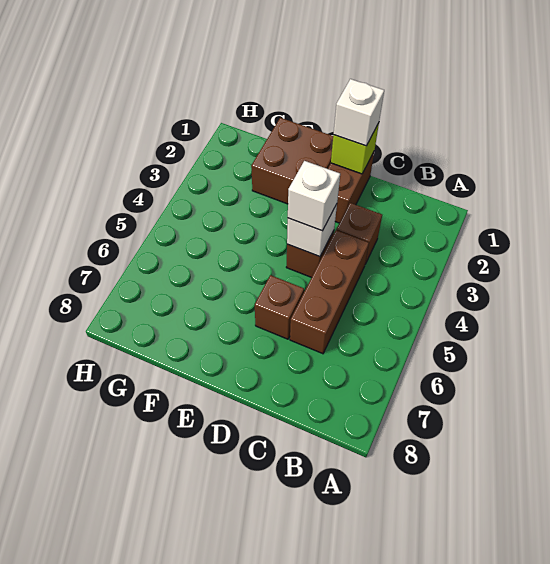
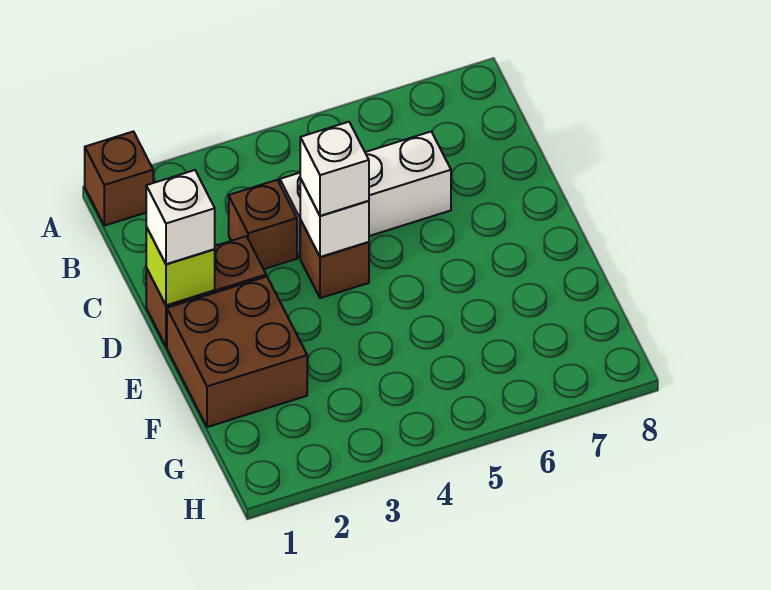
brown brick C4:C6 level 1 -> white brick C4:C6 level 1
brown brick D6 level 1 -> brown brick A1 level 1

